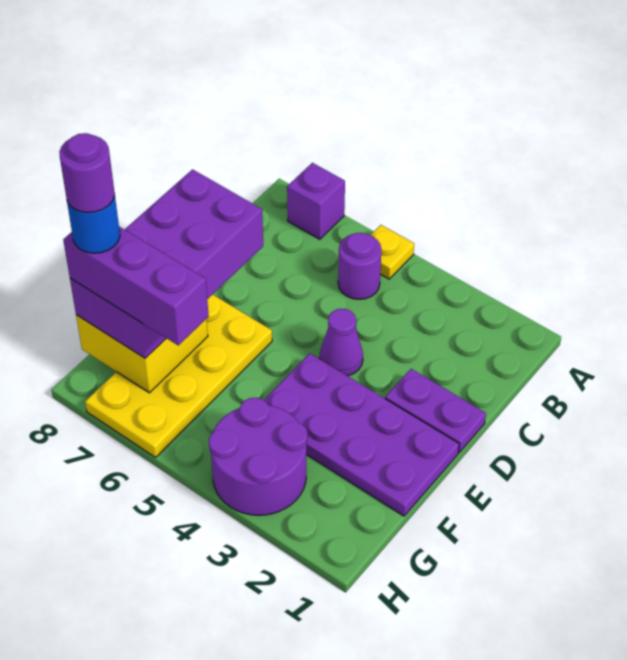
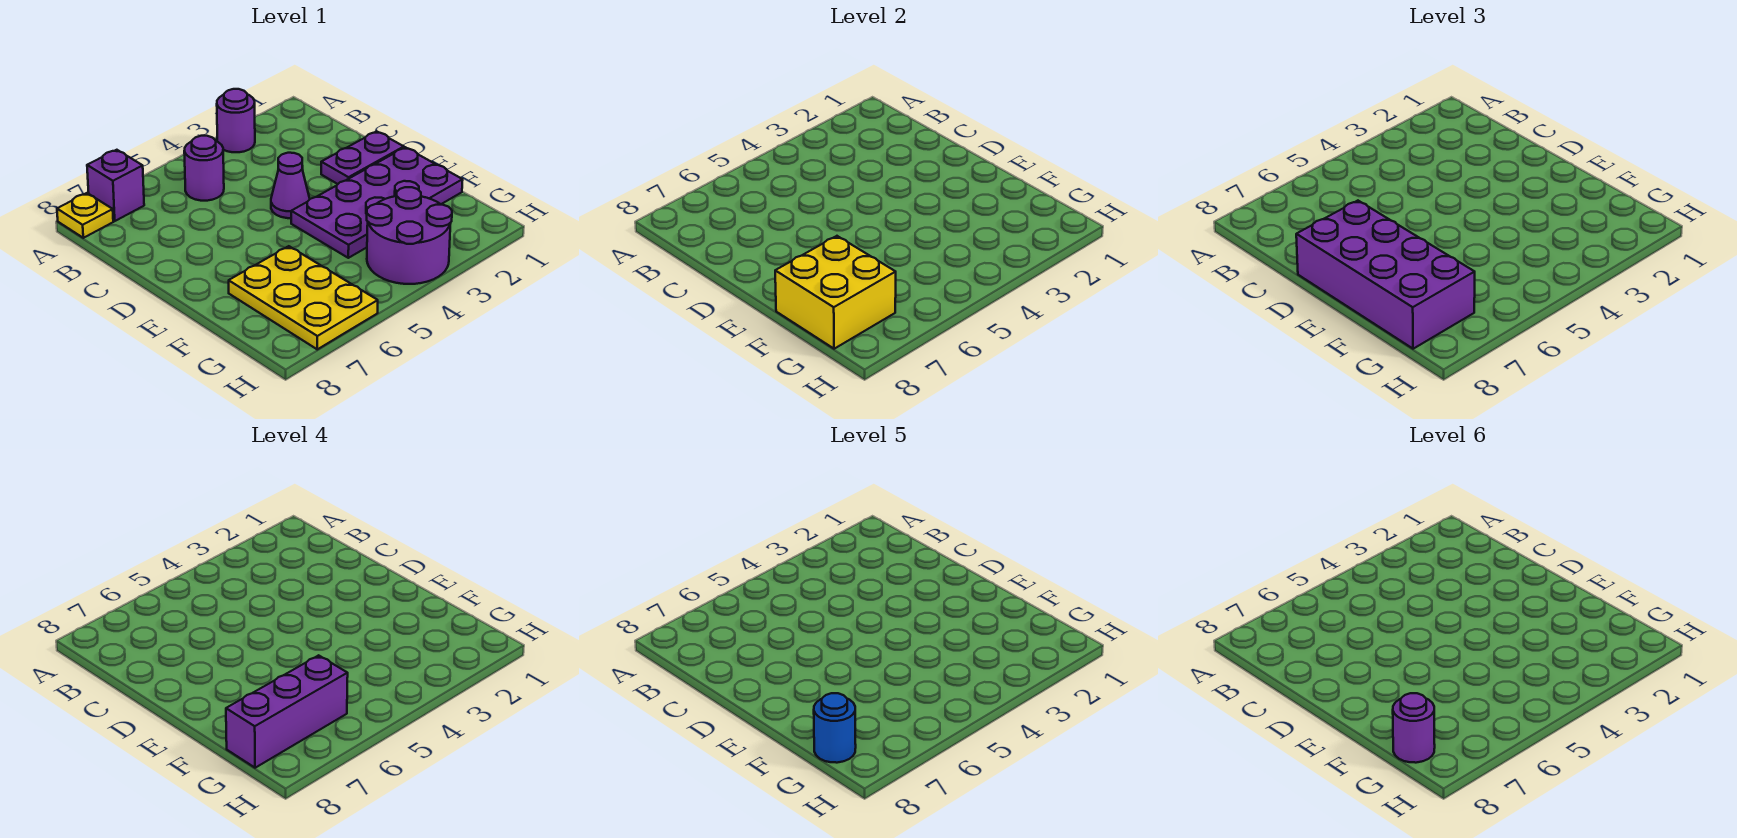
none -> purple round brick A3 level 1
yellow plate A5 level 1 -> yellow plate A8 level 1
yellow plate E6:H7 level 1 -> yellow plate F6:H7 level 1

